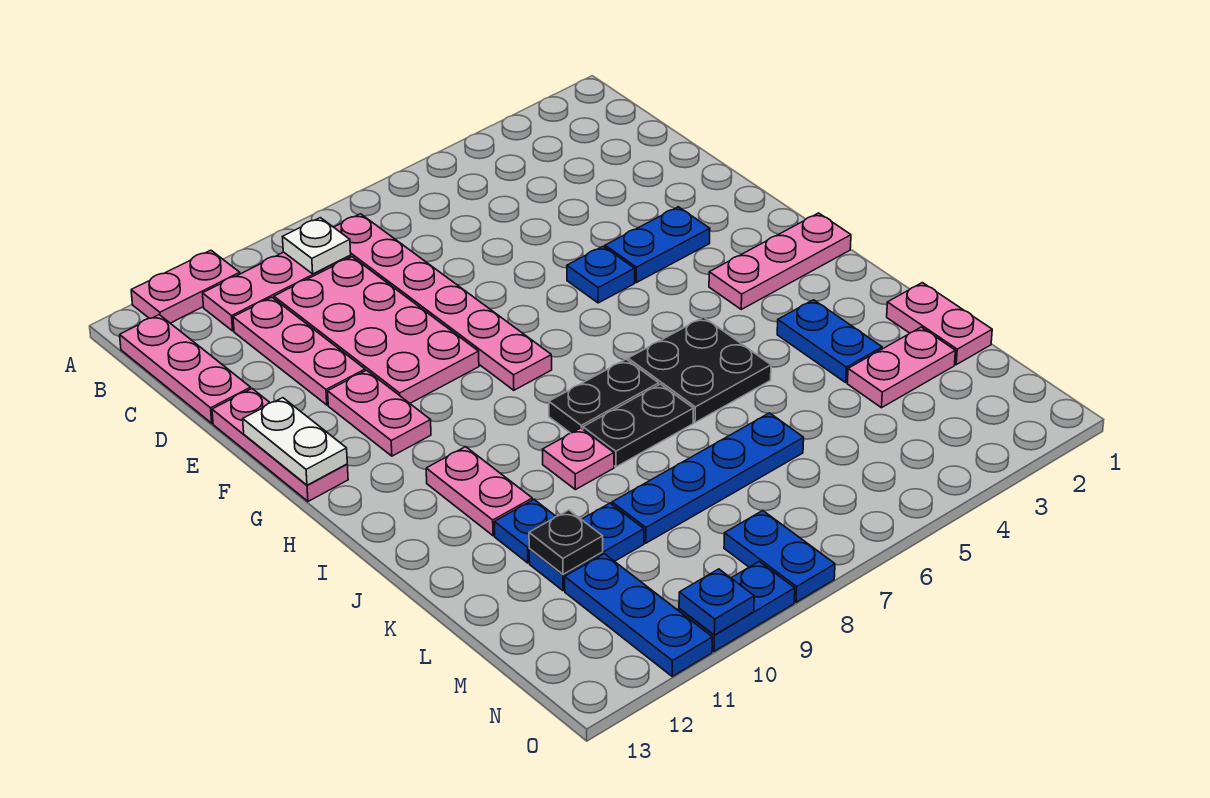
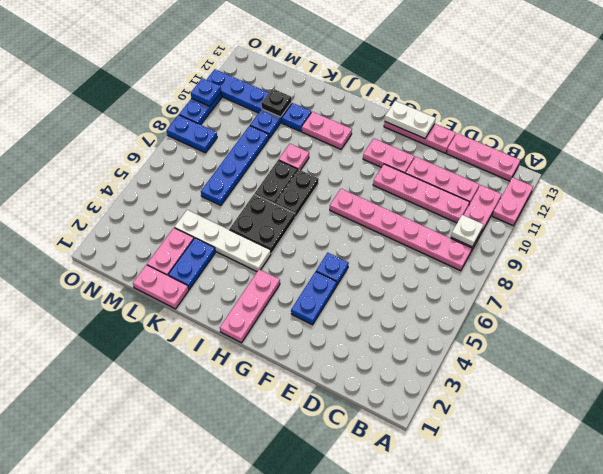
pink plate C9:F10 level 1 -> pink plate C10:F10 level 1
none -> white plate I4:L4 level 1
blue plate J3:K3 level 1 -> blue plate K2:K3 level 1

